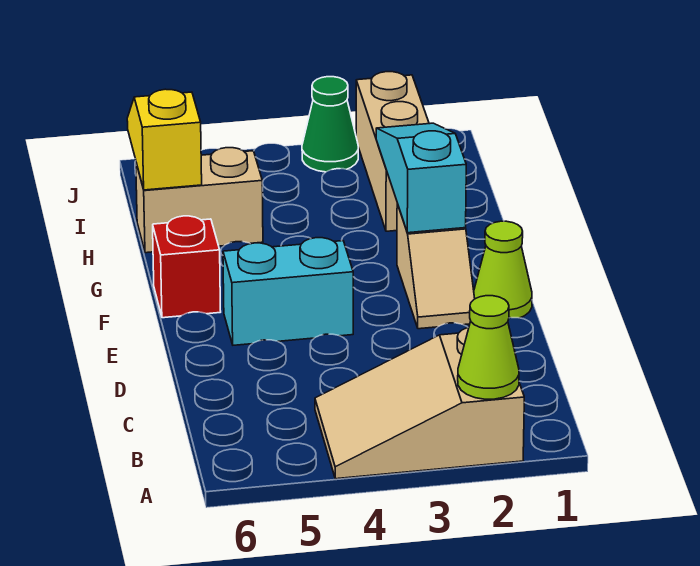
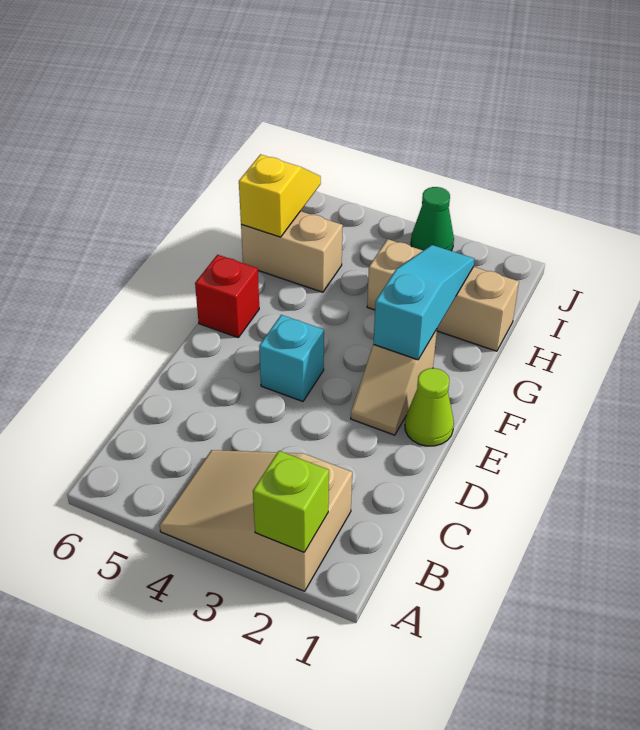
lime cone A2 level 2 -> lime brick A2 level 2
cyan brick E4:E5 level 1 -> cyan brick E4 level 1
tan brick H2:J2 level 1 -> tan brick H1:H3 level 1

